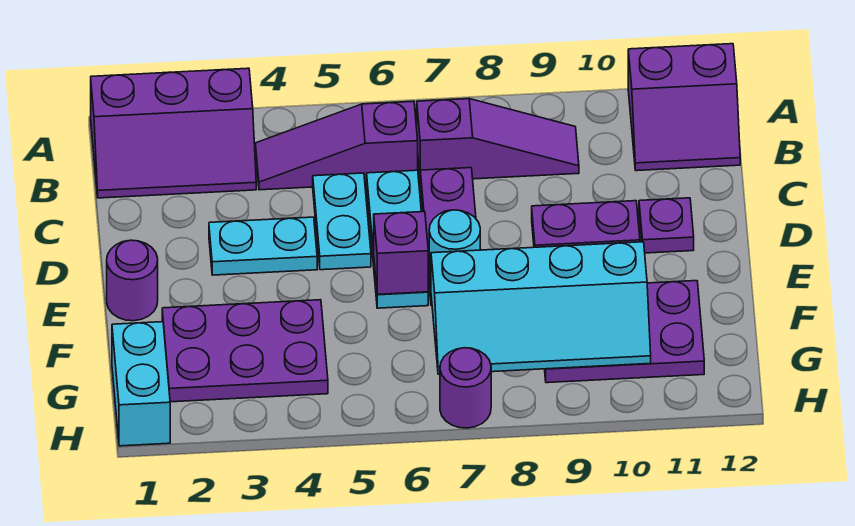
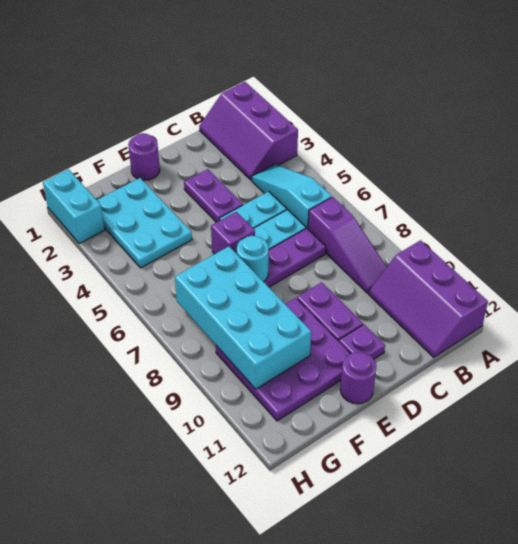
purple slope A11:B12 level 1 top A -> purple slope A10:B12 level 1 top A
purple slope B4:B6 level 1 top 6 -> cyan slope B4:B6 level 1 top 6
cyan plate D3:D4 level 1 -> purple plate D3:D4 level 1
purple plate F2:G4 level 1 -> cyan plate F2:G4 level 1
cyan slope F7:G10 level 2 top F -> cyan brick F7:G10 level 2
purple plate F9:G11 level 1 -> purple plate E9:G11 level 1
cyan brick G1:H1 level 1 -> cyan brick H1:H2 level 1
purple round brick H7 level 1 -> purple round brick E12 level 1

